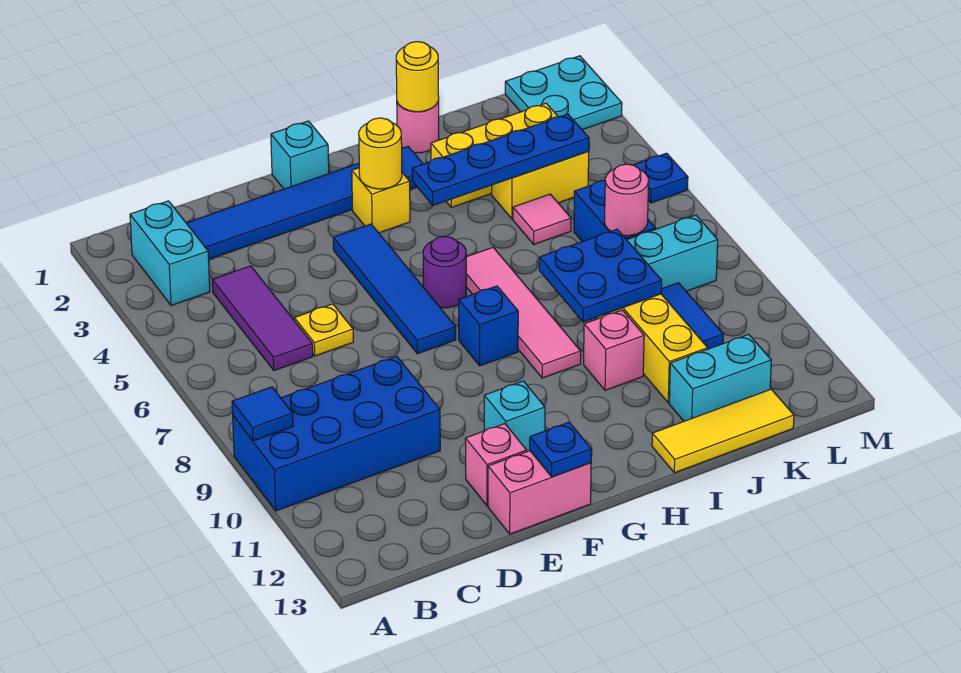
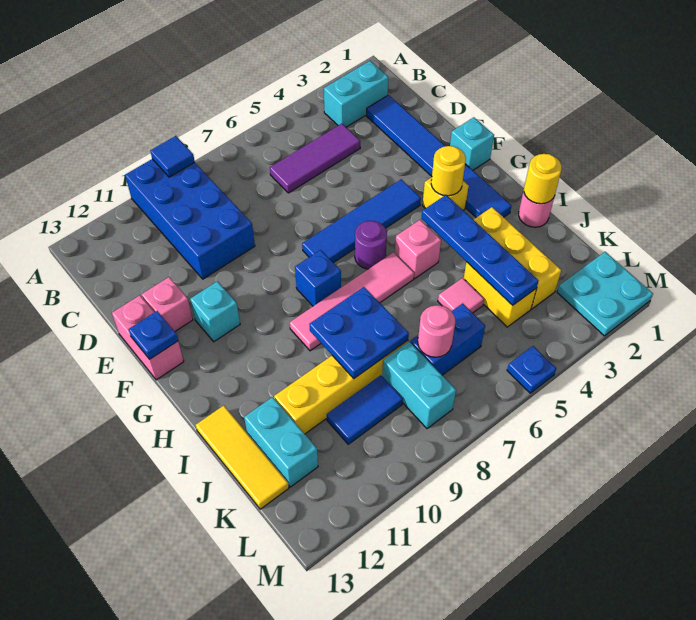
yellow plate D6 level 1 -> none
pink brick I10 level 1 -> pink brick H5 level 1

